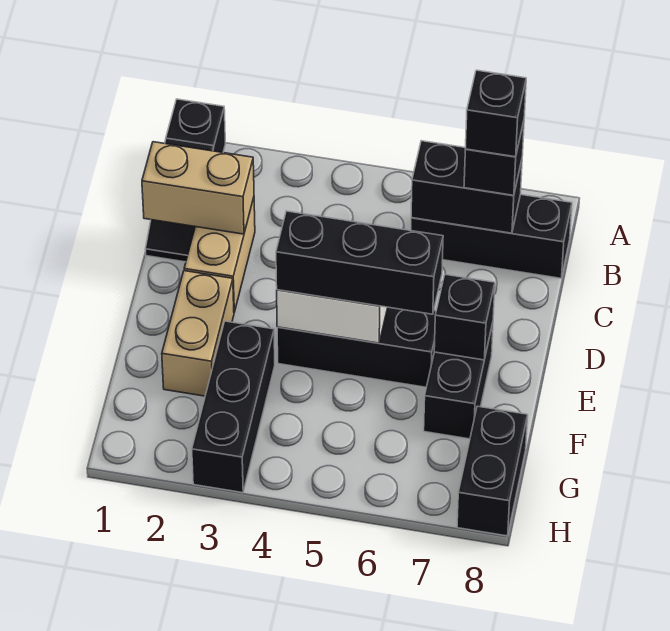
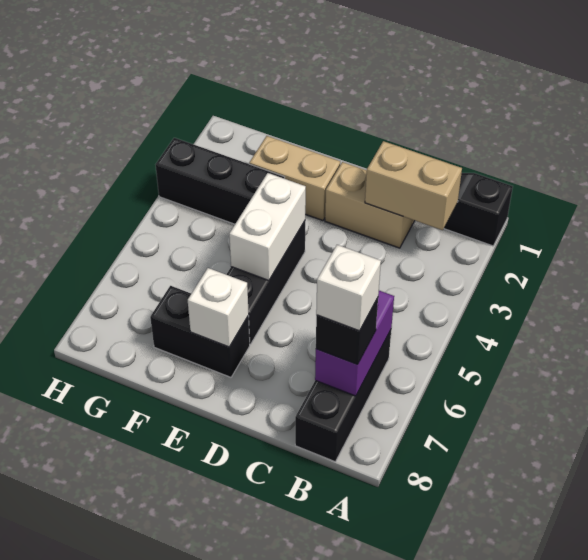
black brick B6:B7 level 2 -> purple brick B6:B7 level 2
black brick B7 level 4 -> white brick B7 level 4
tan brick C1:C2 level 2 -> tan brick B2:C2 level 2
black brick E4:E6 level 3 -> none
black brick E7 level 2 -> white brick E7 level 2
black brick G8:H8 level 1 -> none

